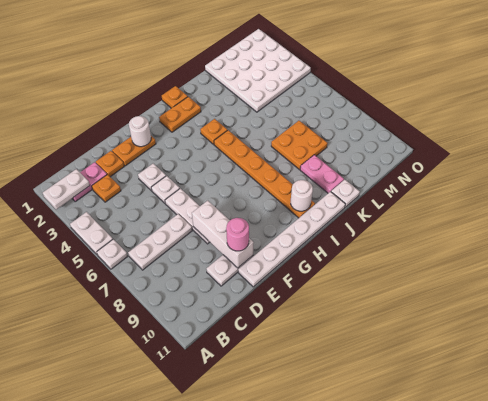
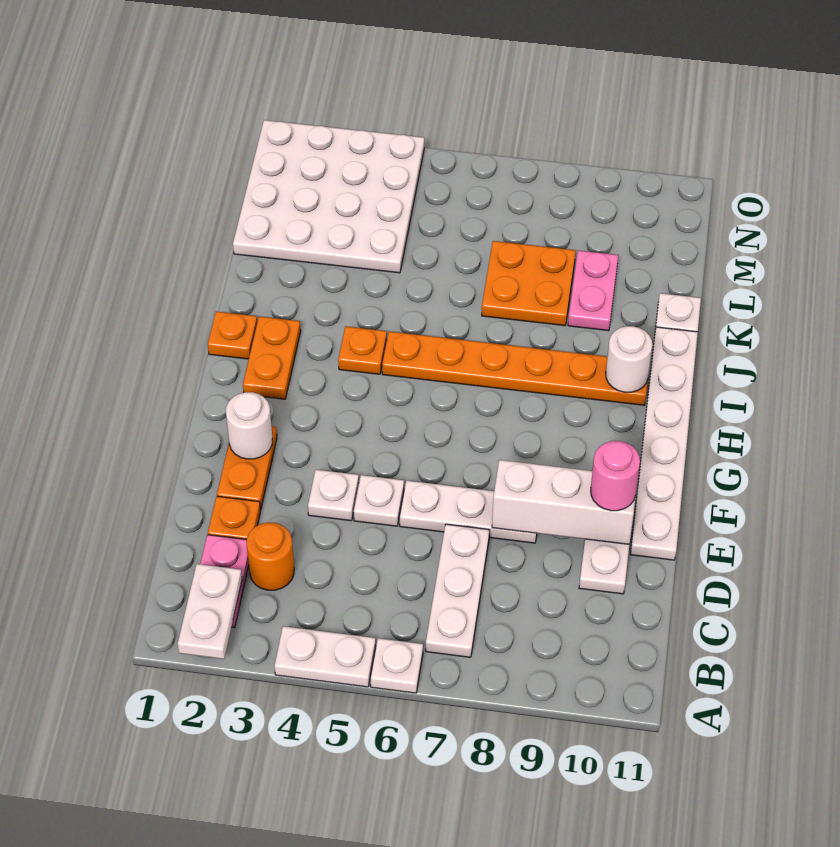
orange plate C3 level 1 -> orange round brick C3 level 1
pink plate K9:K10 level 1 -> pink plate K9:L9 level 1

